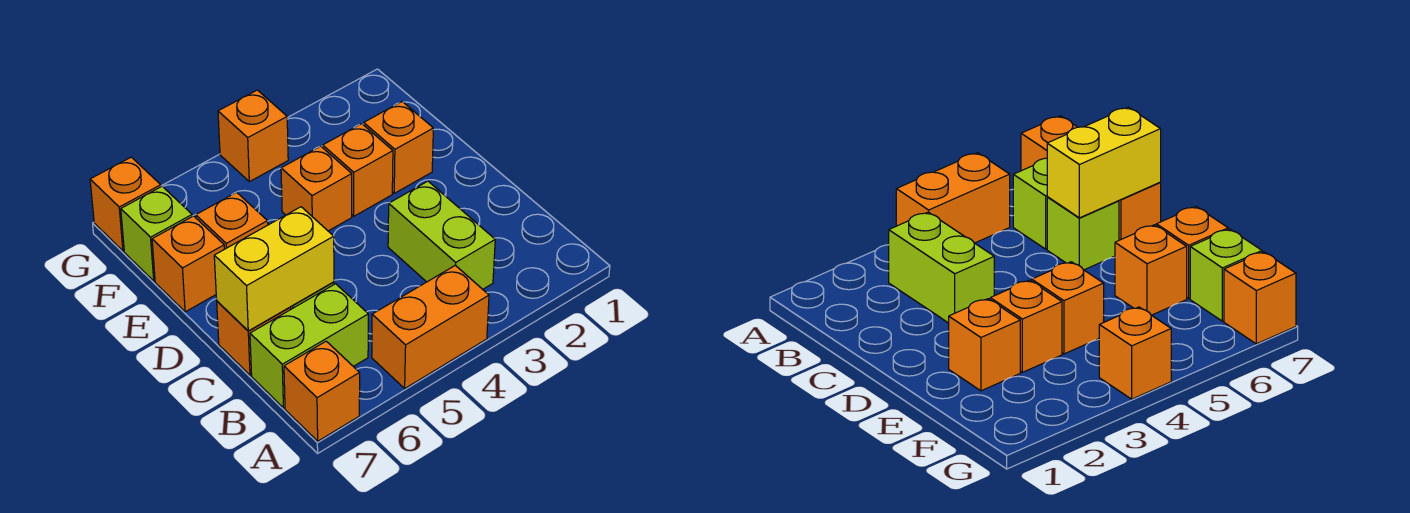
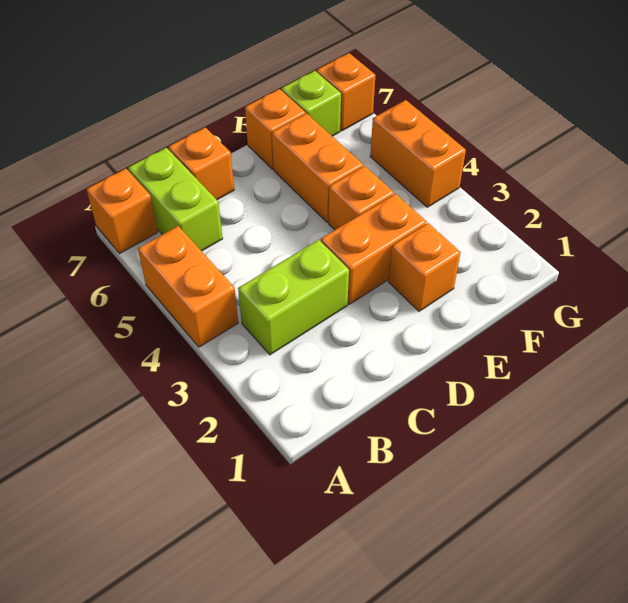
lime brick C6 level 1 -> none
yellow brick C6:C7 level 2 -> none
orange brick E3 level 1 -> orange brick D3:E3 level 1
orange brick E6 level 1 -> orange brick E5:E6 level 1
orange brick G4 level 1 -> orange brick G4:G5 level 1

